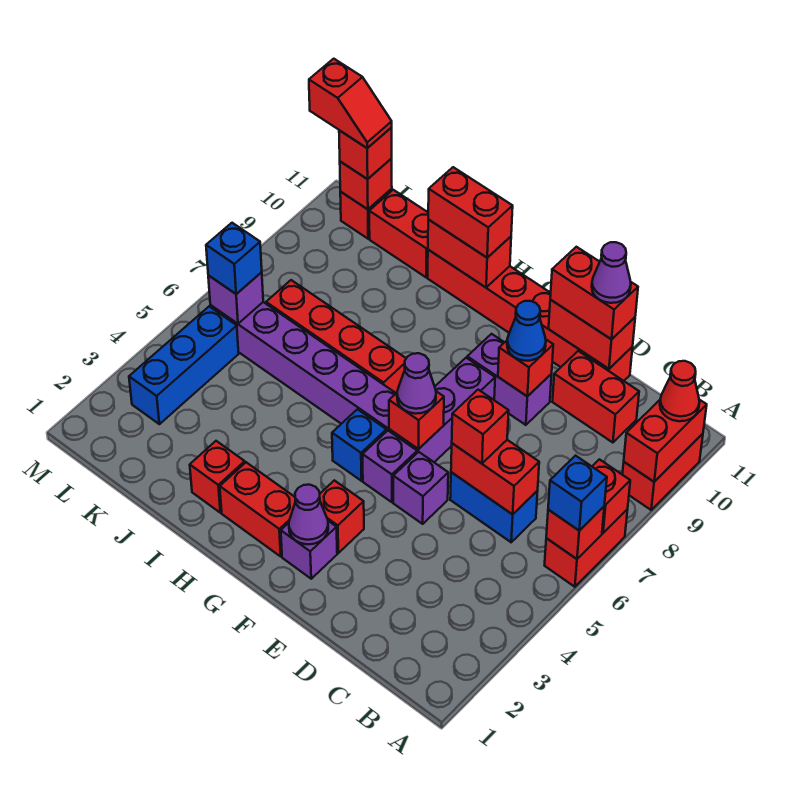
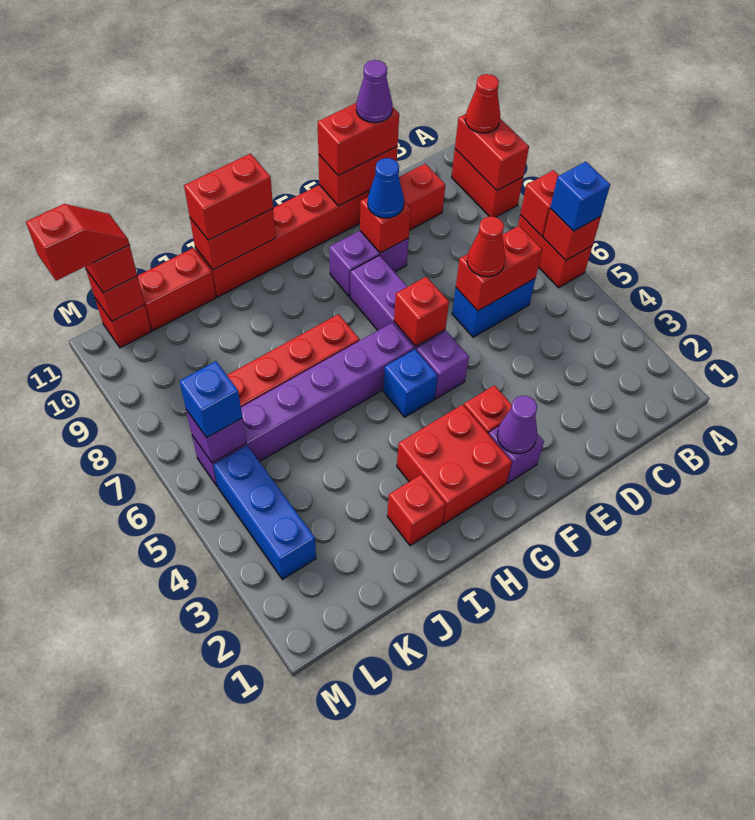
red brick D6 level 3 -> red cone D6 level 3
purple brick E5 level 1 -> none
purple cone F6 level 3 -> none
red brick G2:H2 level 1 -> red brick G2:H3 level 1

